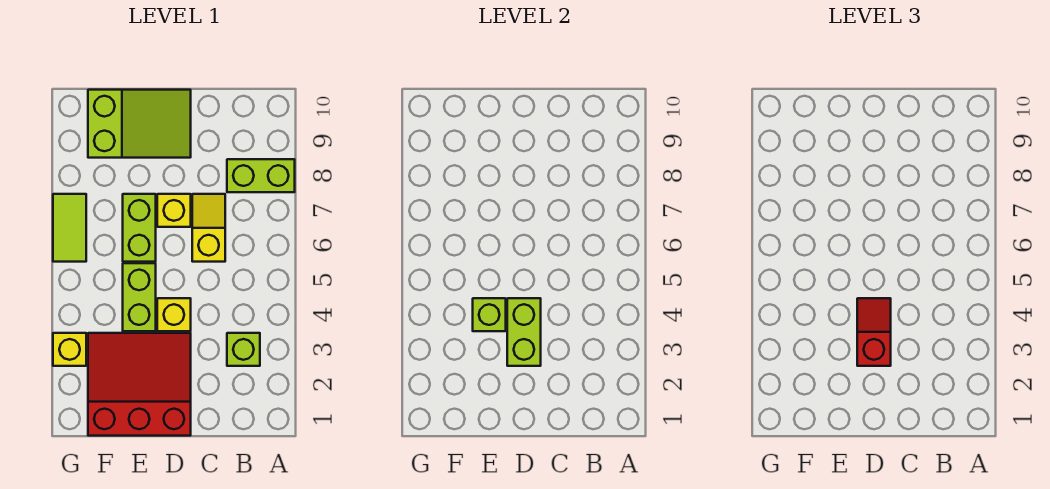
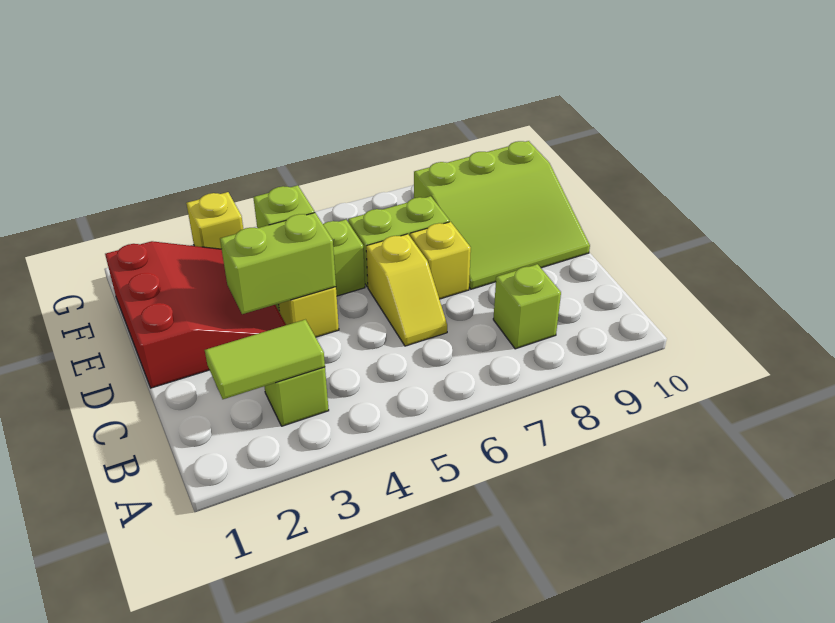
lime brick A8:B8 level 1 -> lime brick B8 level 1
yellow slope C6:C7 level 1 top 6 -> yellow slope C6:D6 level 1 top D
red slope D3:D4 level 3 top 3 -> none
lime slope D9:F10 level 1 top F -> lime slope D8:F10 level 1 top F
lime tile G6:G7 level 1 -> lime tile B2:B3 level 2

